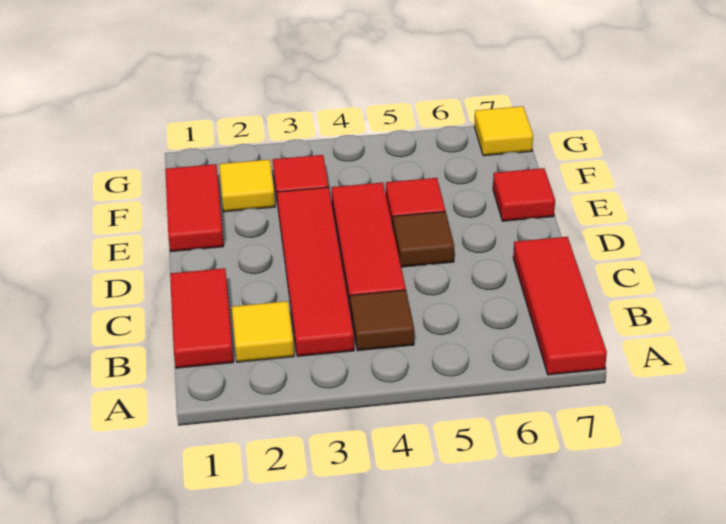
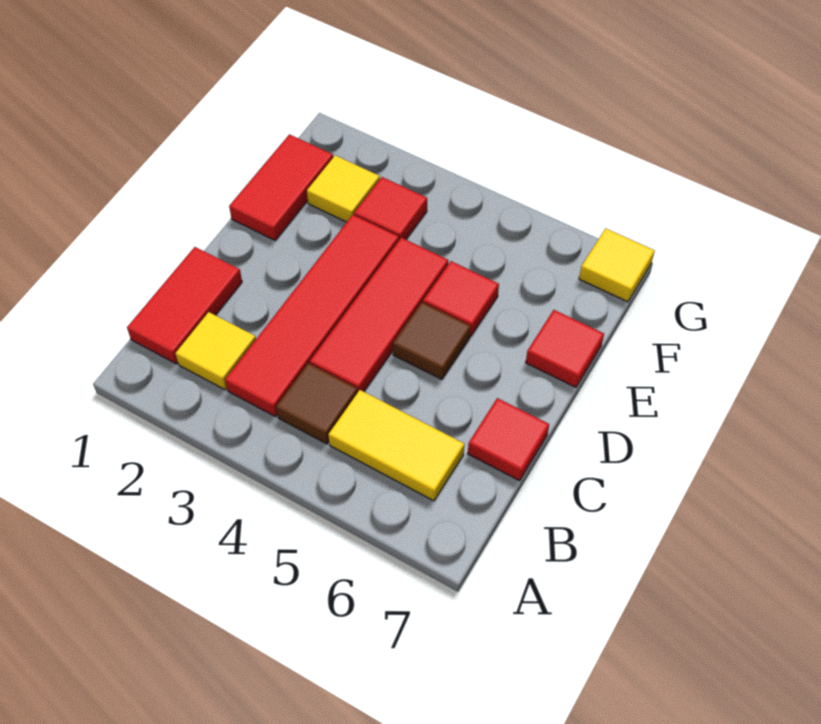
red tile A7:C7 level 1 -> red tile C7 level 1
none -> yellow tile B5:B6 level 1

